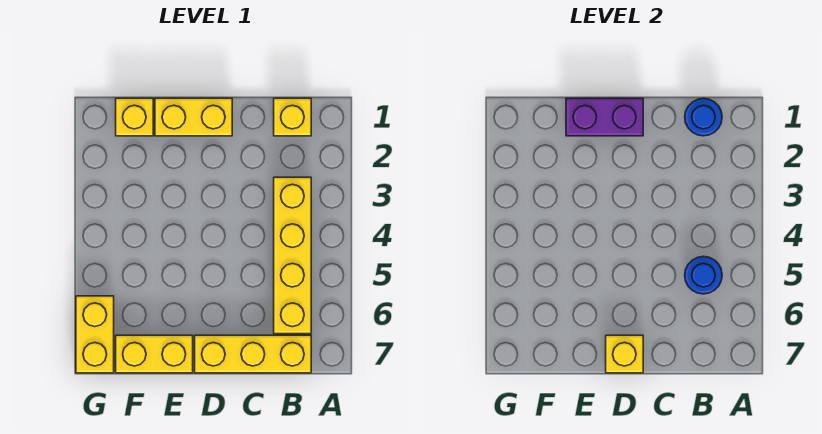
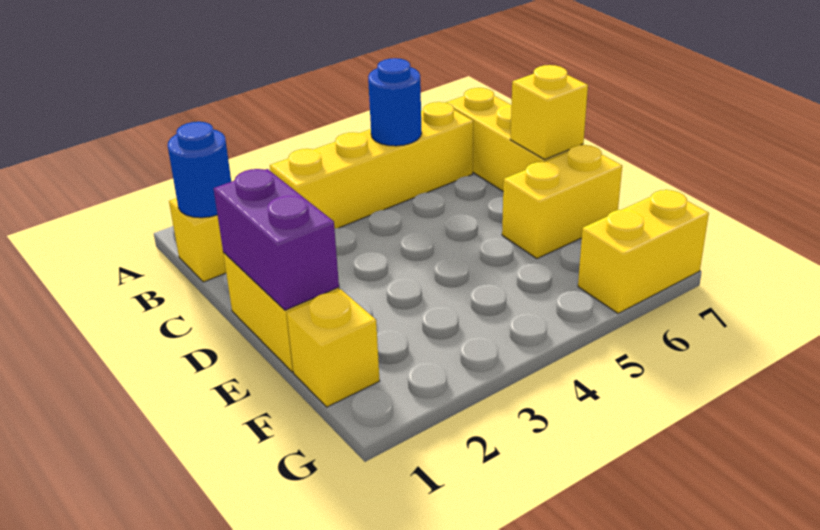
yellow brick E7:F7 level 1 -> yellow brick E6:E7 level 1

